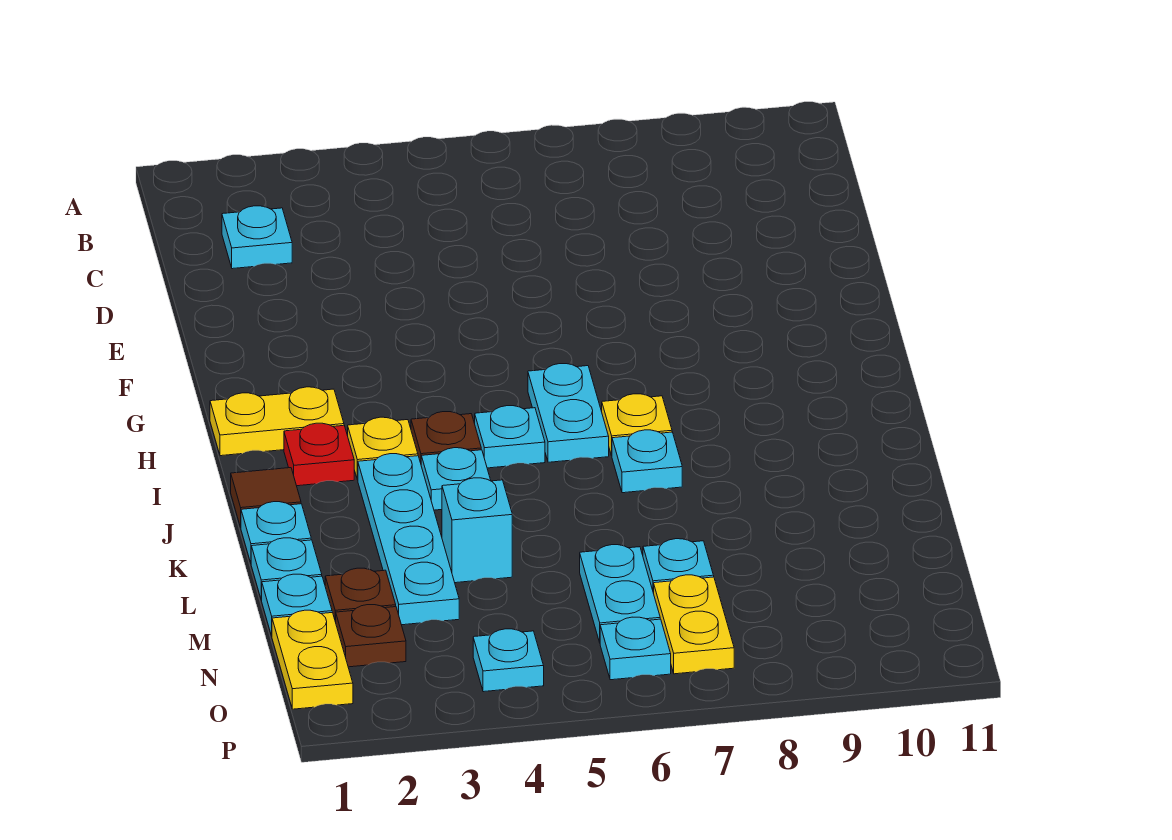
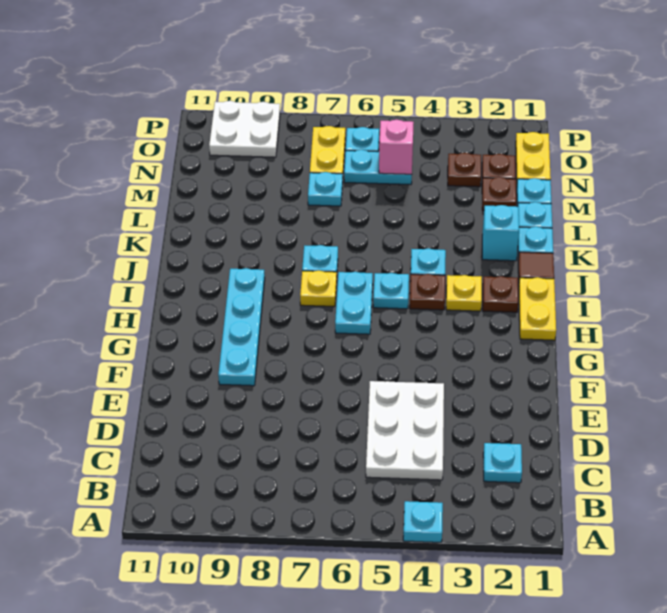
none -> white plate C4:E5 level 1
yellow plate H1:H2 level 1 -> yellow plate H1:I1 level 1
red plate I2 level 1 -> brown plate I2 level 1
cyan plate J3:M3 level 1 -> cyan plate F9:I9 level 1
cyan brick L4 level 1 -> cyan brick K2 level 1
cyan plate M6:N6 level 1 -> cyan plate N5:N6 level 1
none -> brown plate N3 level 1
none -> pink brick N5 level 2
cyan plate O4 level 1 -> cyan plate A4 level 1
none -> white plate O9:P10 level 1

